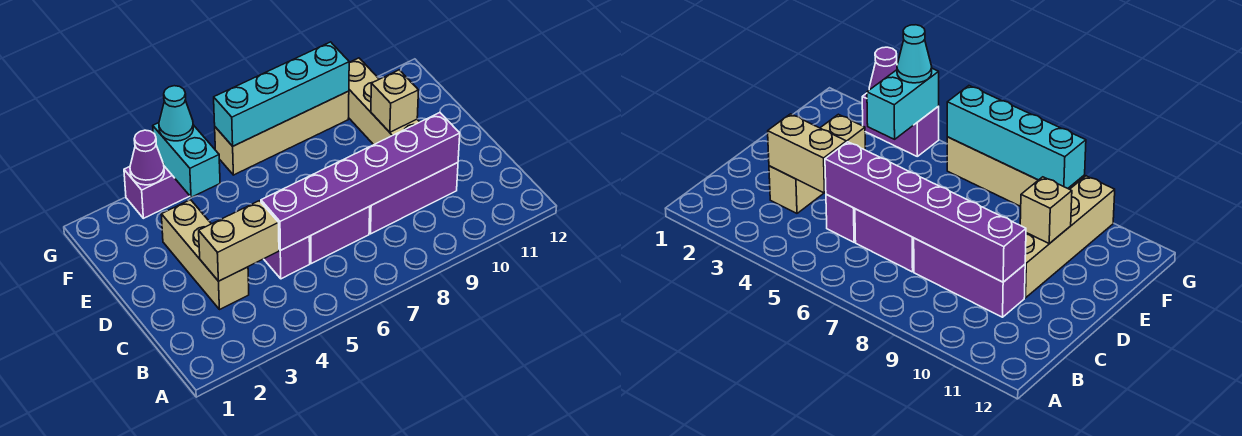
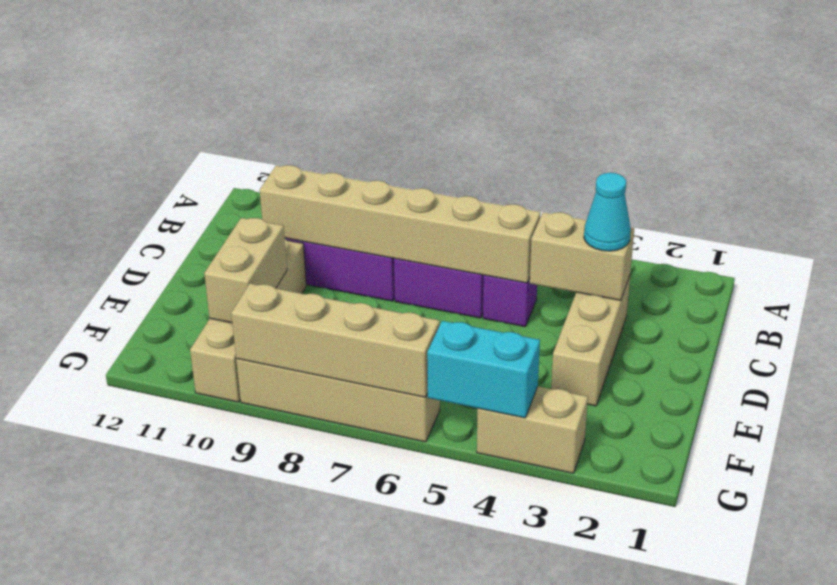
purple brick C5:C10 level 2 -> tan brick C5:C10 level 2
tan brick E10 level 2 -> tan brick E10:F10 level 2
cyan brick F4:G4 level 2 -> cyan brick G4:G5 level 2
purple brick G3:G4 level 1 -> tan brick G3:G4 level 1
purple cone G3 level 2 -> none
cyan cone G4 level 3 -> cyan cone C3 level 3
cyan brick G6:G9 level 2 -> tan brick G6:G9 level 2

